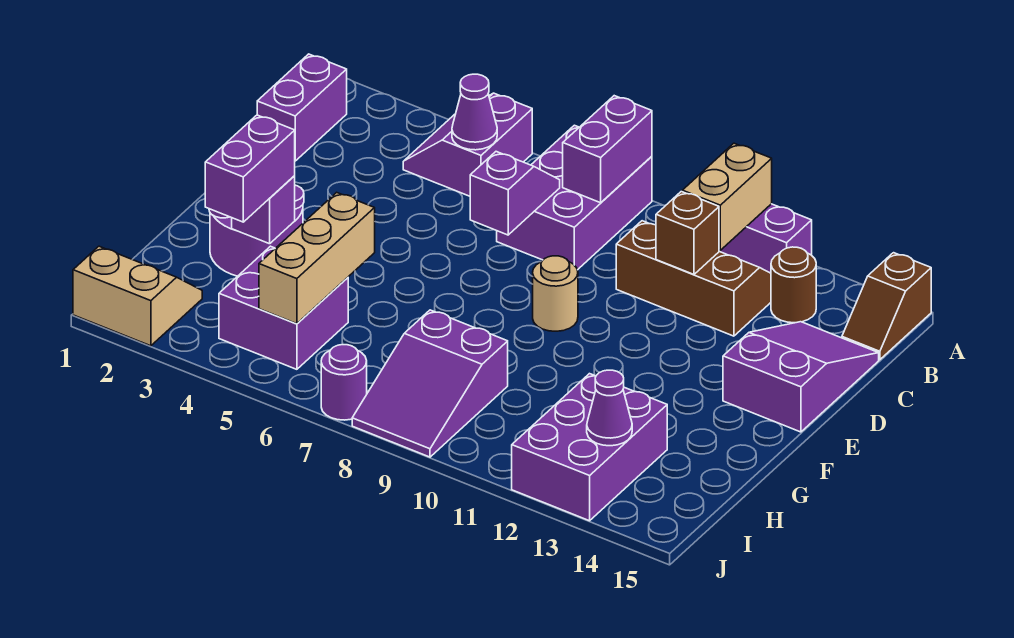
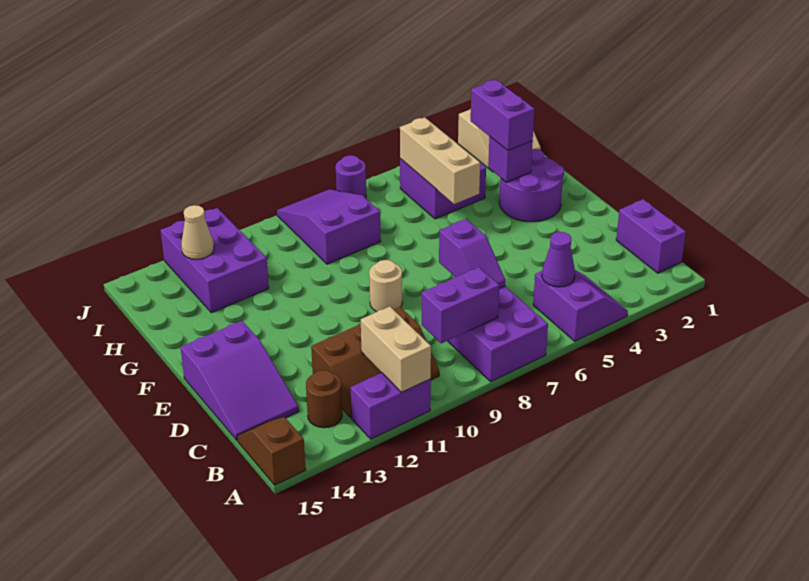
purple brick A8:B8 level 2 -> purple brick B8:B9 level 2
brown brick C11 level 2 -> none
purple cone I13 level 2 -> tan cone I13 level 2

